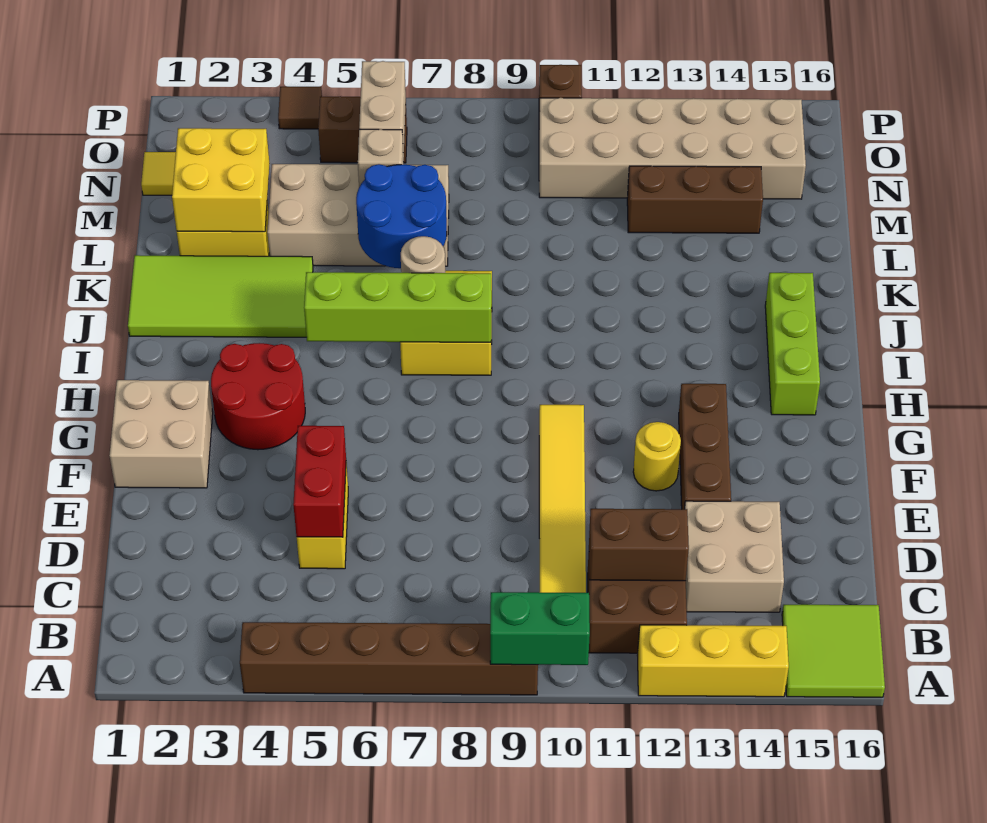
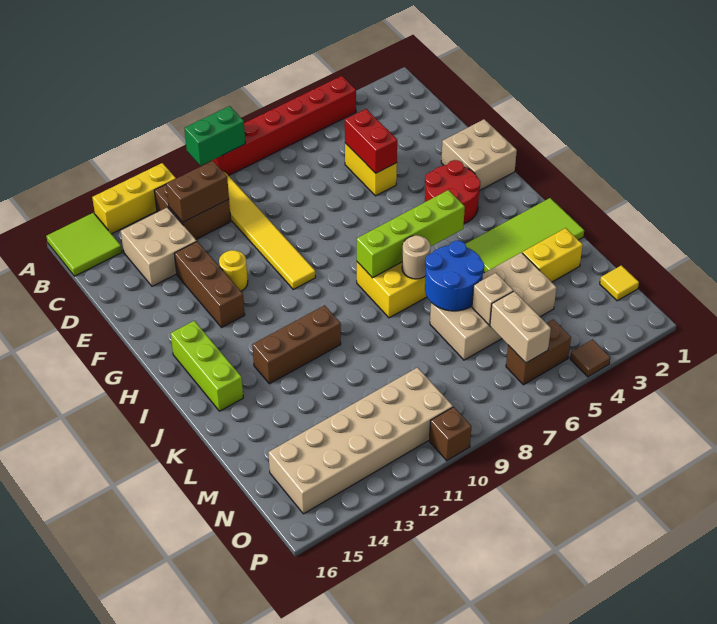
brown brick A4:A9 level 1 -> red brick A4:A9 level 1
yellow brick L2:M3 level 2 -> none
brown brick M12:M14 level 1 -> brown brick J11:J13 level 1

